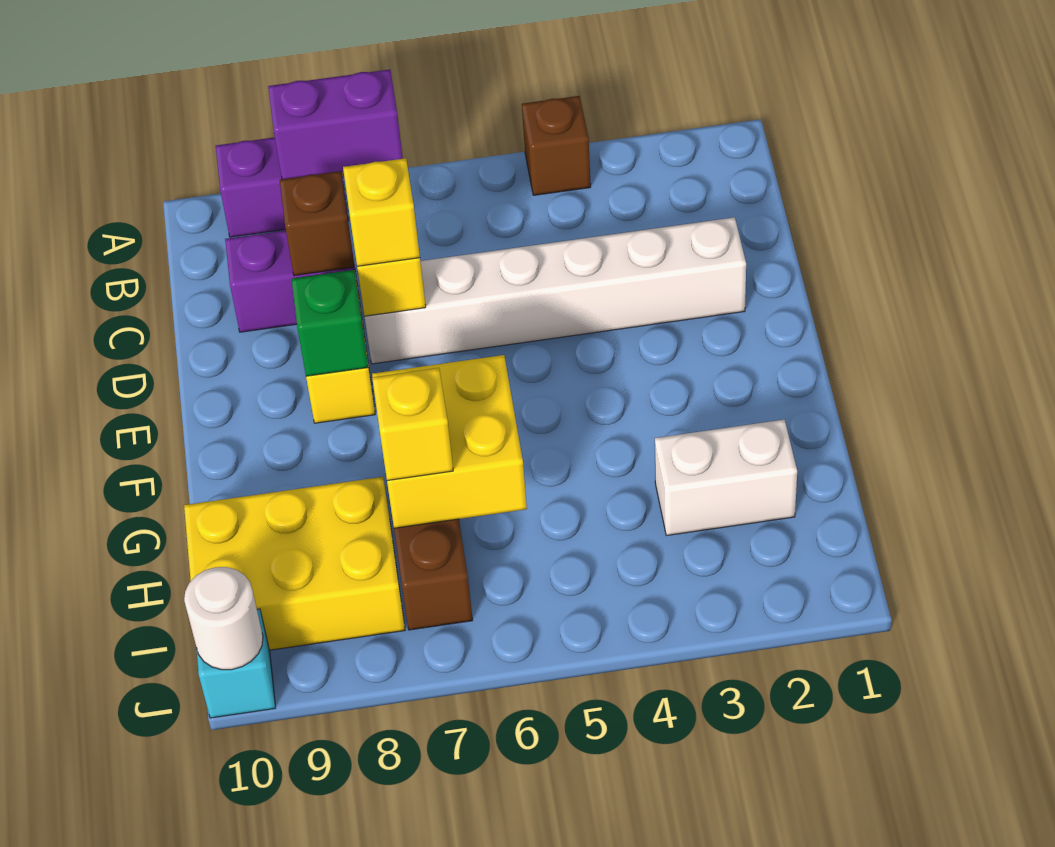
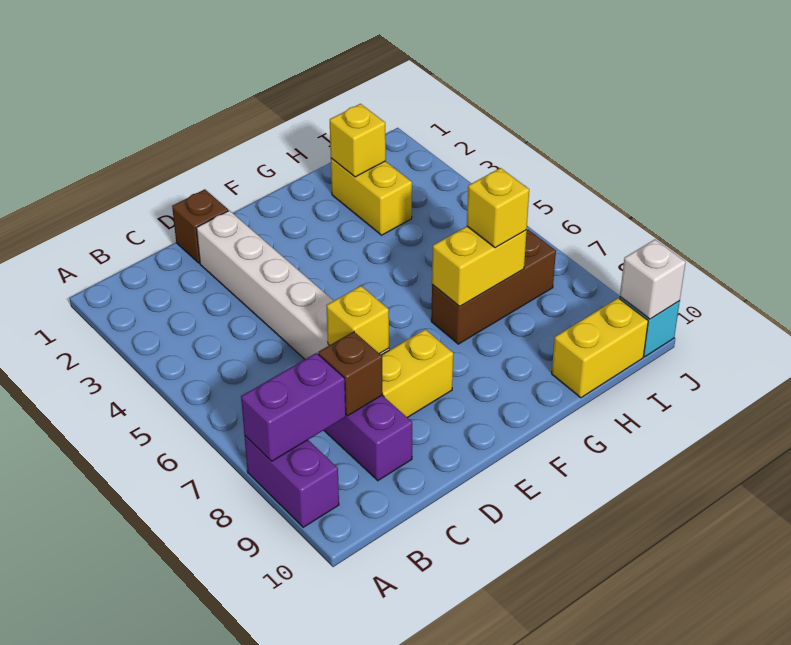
brown brick A4 level 1 -> brown brick D1 level 1
purple brick A7:A8 level 2 -> purple brick A8:B8 level 2
yellow brick D7 level 3 -> yellow brick H2 level 2
green brick E8 level 2 -> none
yellow brick G6:H7 level 2 -> yellow brick G7:H7 level 2
white brick H2:H3 level 1 -> yellow brick H2:H3 level 1
yellow brick H8:I10 level 1 -> yellow brick H10:I10 level 1
white round brick J10 level 2 -> white brick J10 level 2

